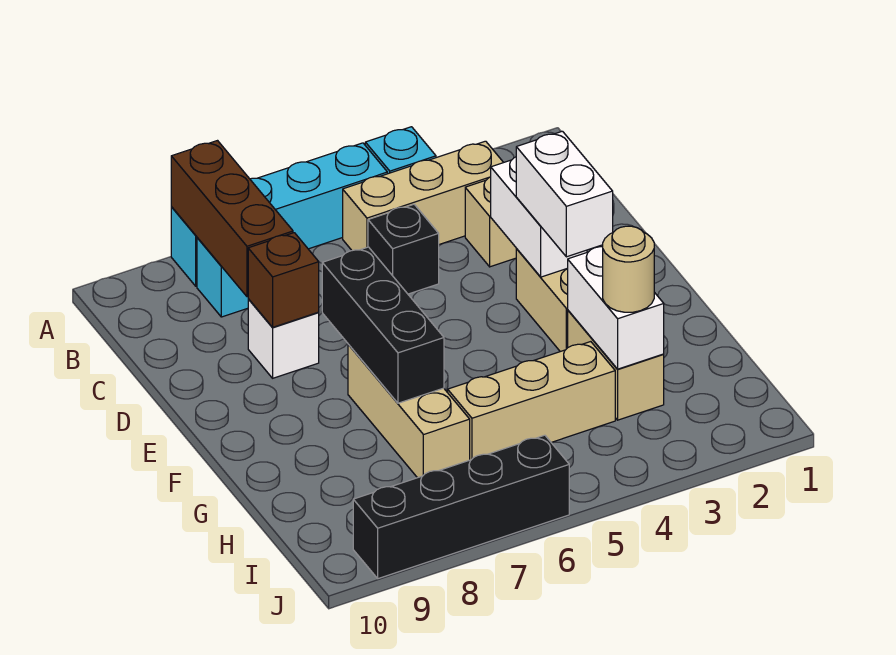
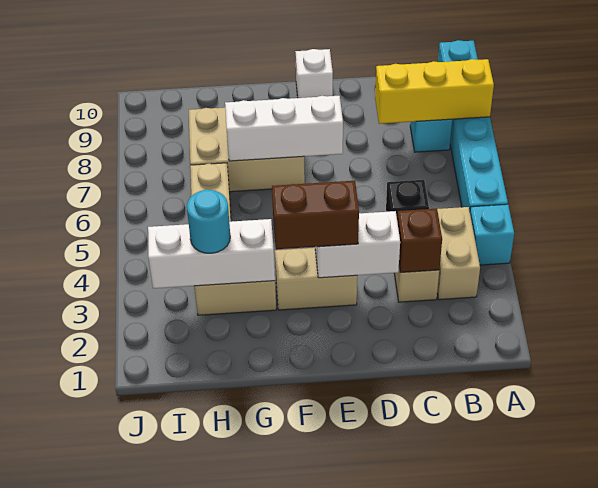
cyan brick A5:A8 level 1 -> cyan brick A5:A10 level 1
brown brick A8:C8 level 2 -> yellow brick A8:C8 level 2
tan brick B3:B5 level 1 -> tan brick B3:B4 level 1
white brick D8 level 1 -> white brick E10 level 1
brown brick D8 level 2 -> brown brick C3 level 2
white brick E3:F3 level 3 -> brown brick E3:F3 level 3
black brick E7:G7 level 2 -> white brick E7:G7 level 2
tan brick F7:H7 level 1 -> tan brick F7:H8 level 1
white brick G3:H3 level 2 -> white brick G3:I3 level 2
tan round brick H3 level 3 -> cyan round brick H3 level 3
black brick J6:J9 level 1 -> none

